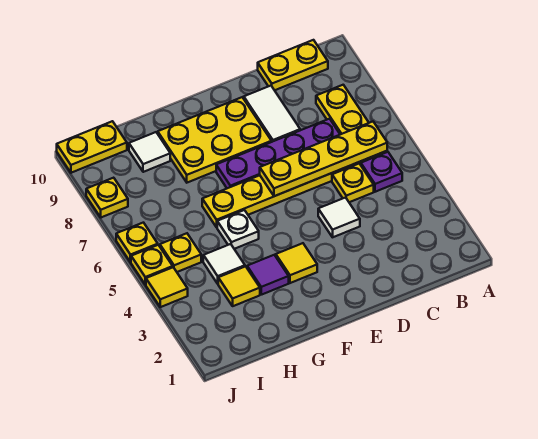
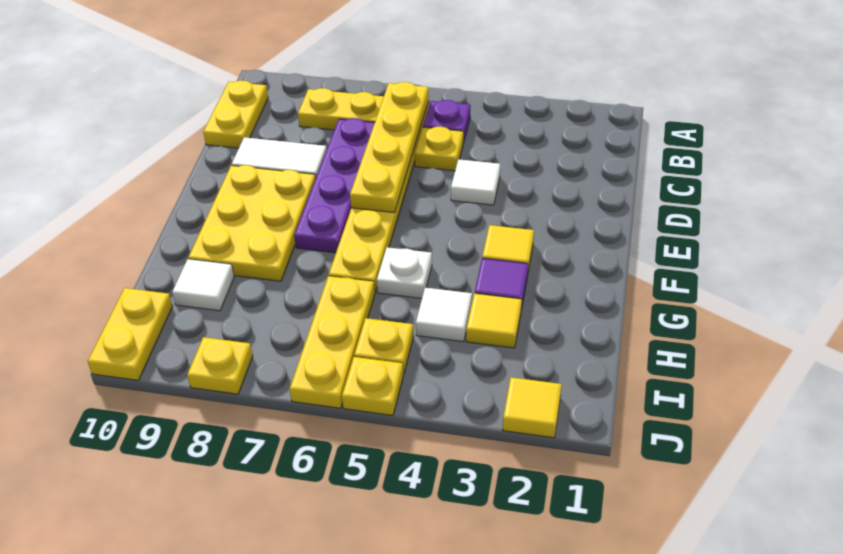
yellow tile J4 level 1 -> yellow tile J2 level 1
yellow plate J6 level 1 -> yellow plate H6:J6 level 1

